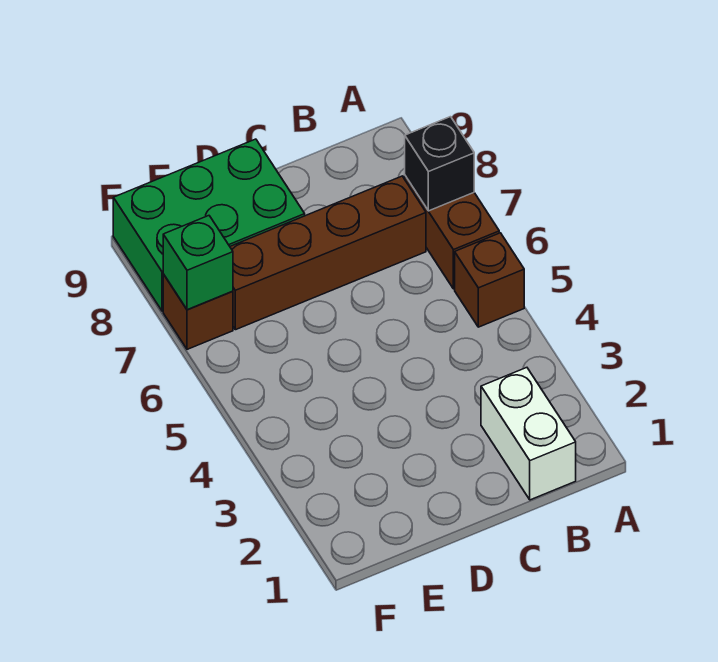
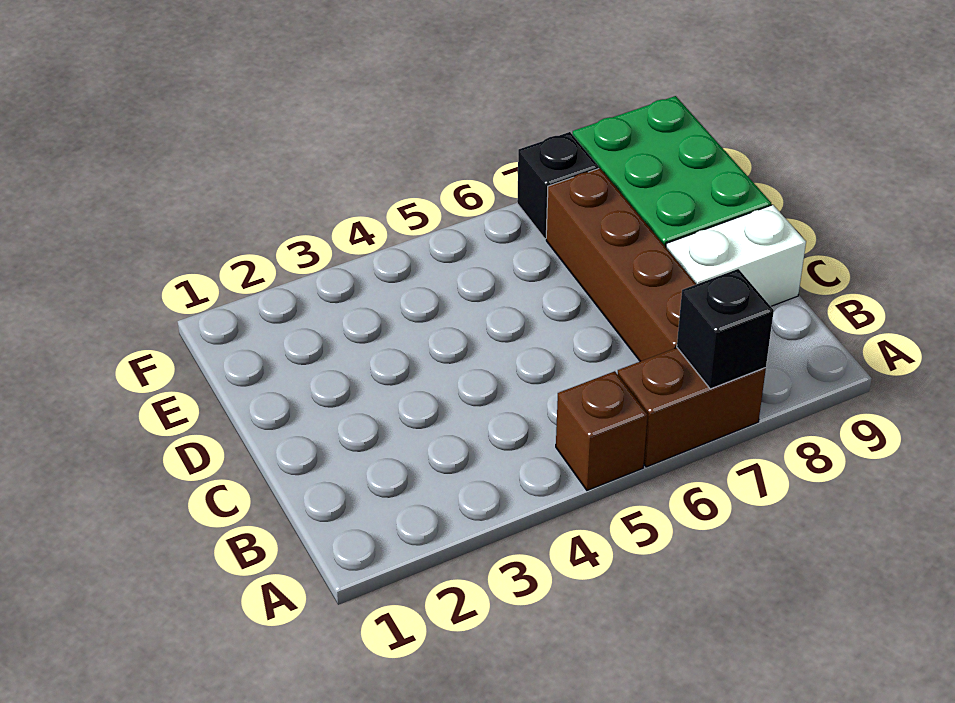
white brick B1:B2 level 1 -> white brick C8:C9 level 1
brown brick F7 level 1 -> black brick F7 level 1
green brick F7 level 2 -> none

